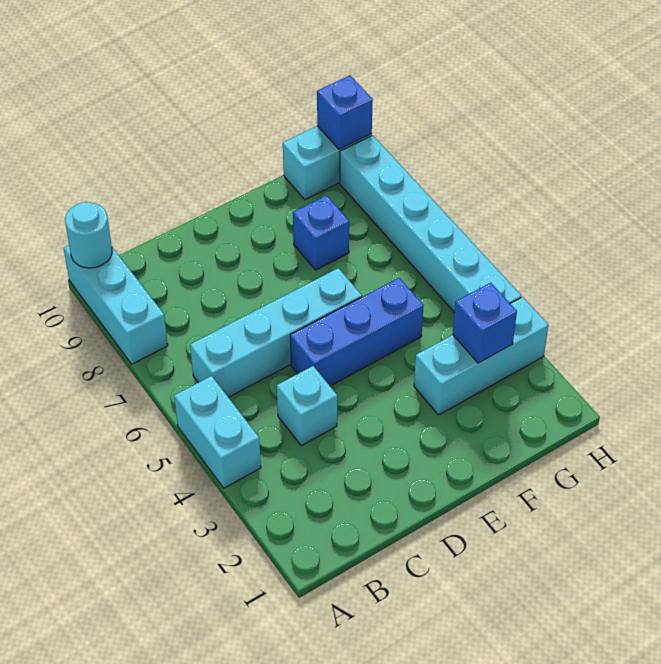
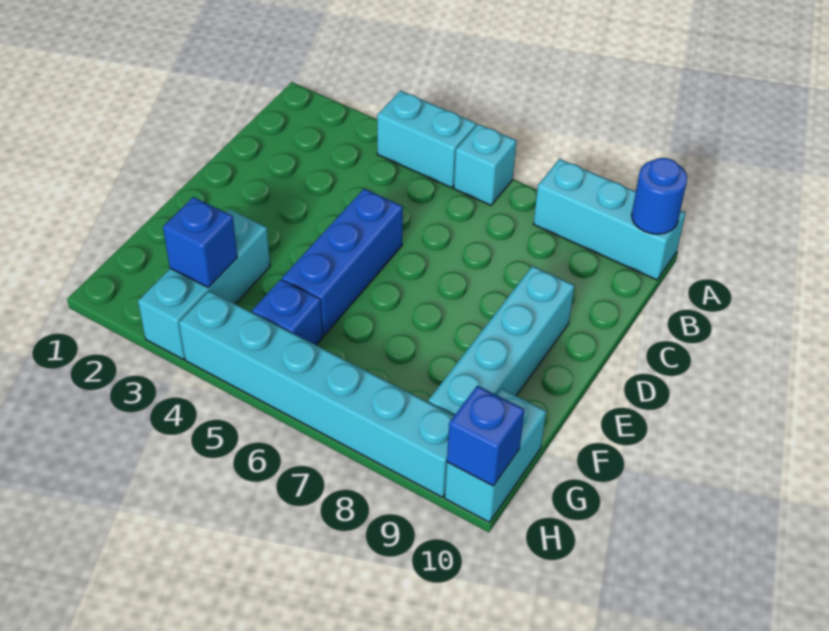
cyan round brick A10 level 2 -> blue round brick A10 level 2
cyan brick B6:E6 level 1 -> cyan brick D9:G9 level 1
cyan brick C4 level 1 -> cyan brick A6 level 1
blue brick F8 level 1 -> blue brick G5 level 1

